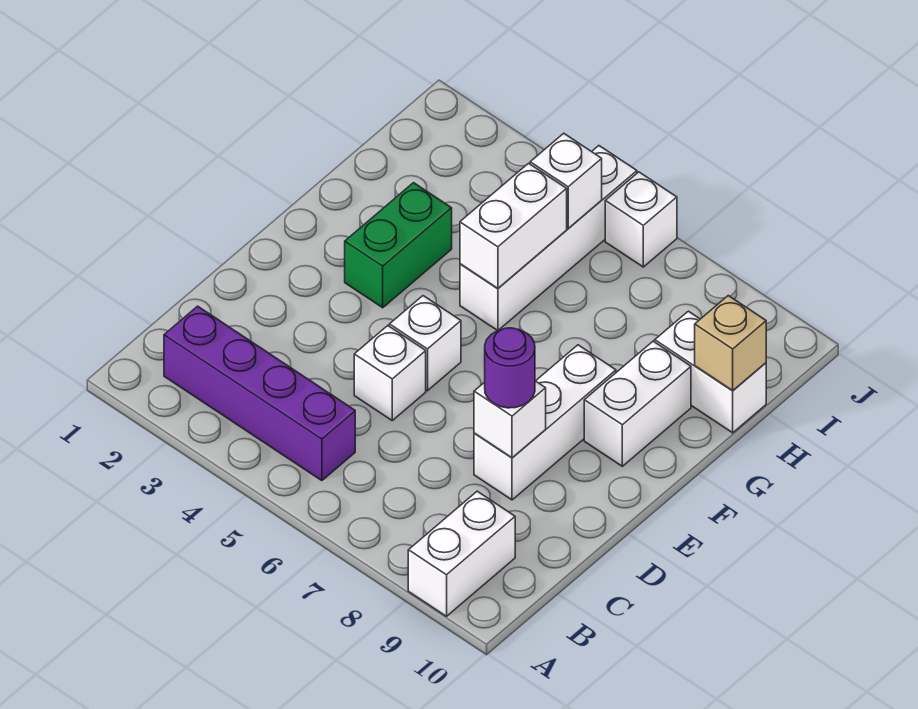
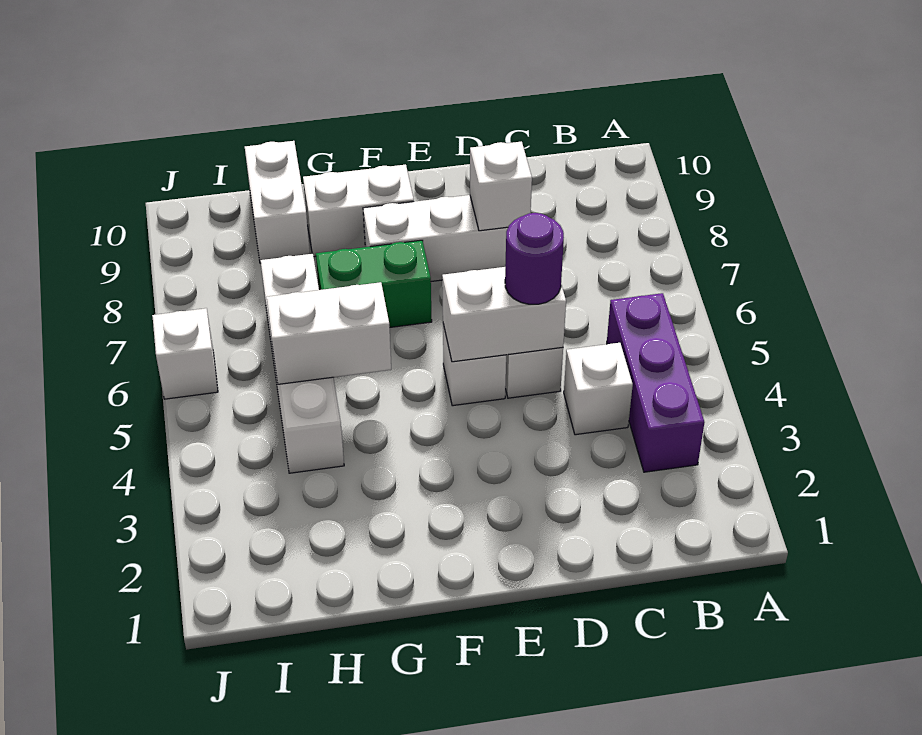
white brick A9:B9 level 1 -> white brick D5:E5 level 2
purple brick B2:B5 level 1 -> purple brick B3:B5 level 1
purple round brick D8 level 3 -> purple round brick D5 level 3
green brick F3:G3 level 1 -> green brick F7:G7 level 1
white brick G5:J5 level 1 -> white brick H4:H7 level 1
tan brick H10 level 2 -> none
white brick I5 level 2 -> white brick C4 level 1

